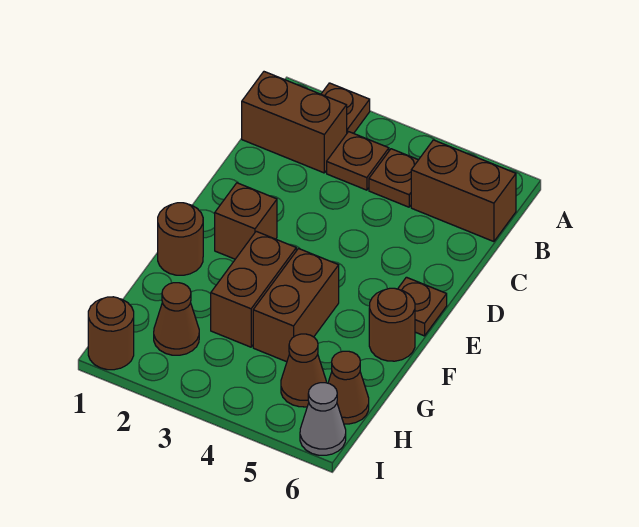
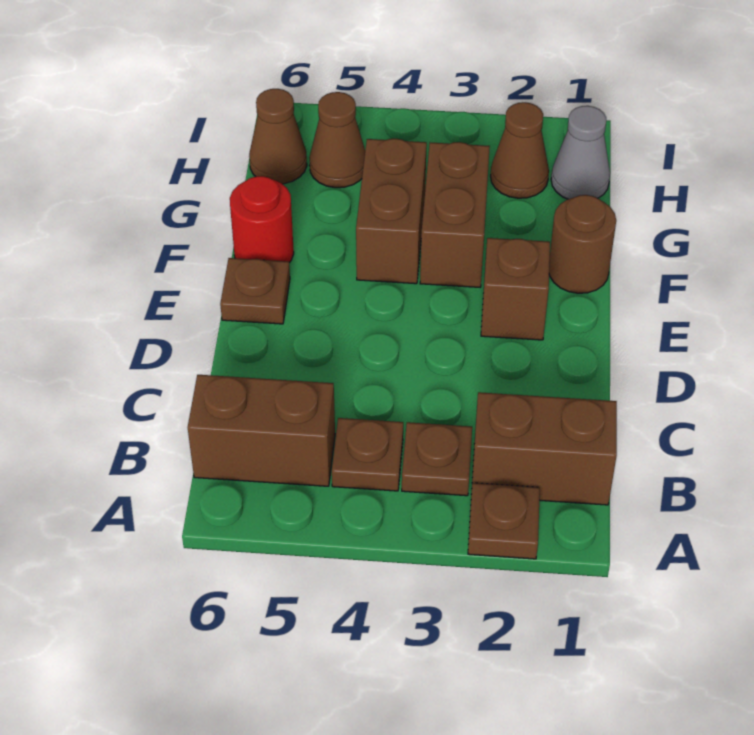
brown round brick F6 level 1 -> red round brick F6 level 1
brown round brick I1 level 1 -> none
grey cone I6 level 1 -> grey cone H1 level 1

